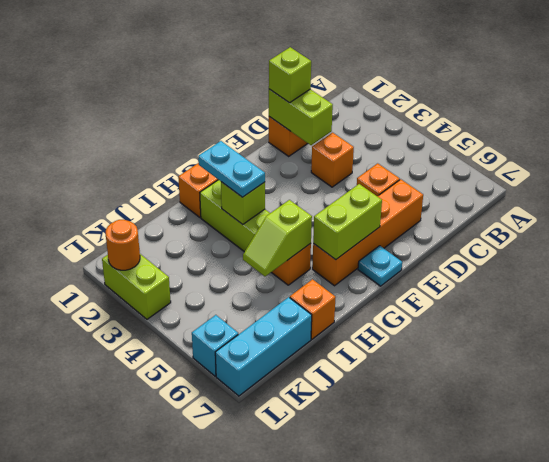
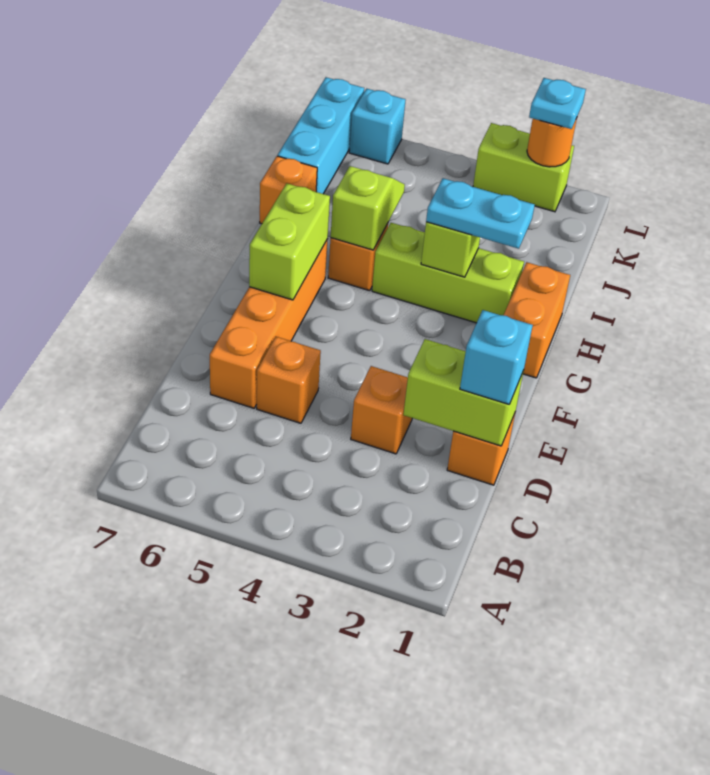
lime brick D1 level 3 -> cyan brick D1 level 3
cyan plate F7 level 1 -> cyan plate L2 level 3

